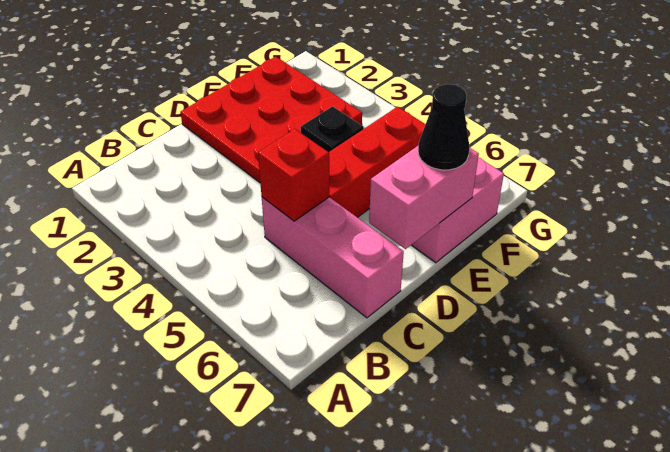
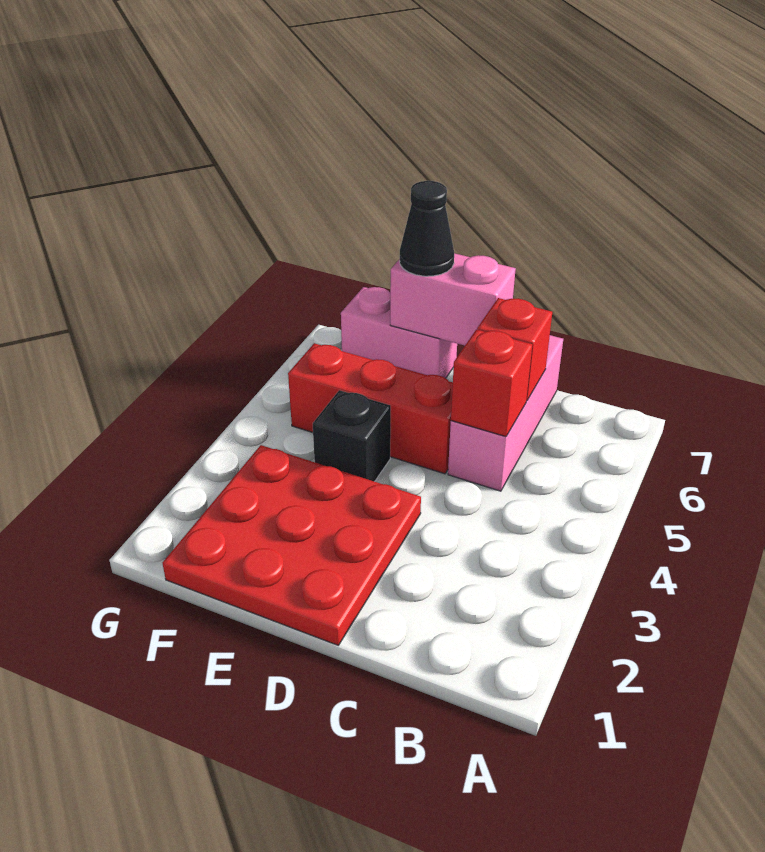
none -> red brick C6 level 2

